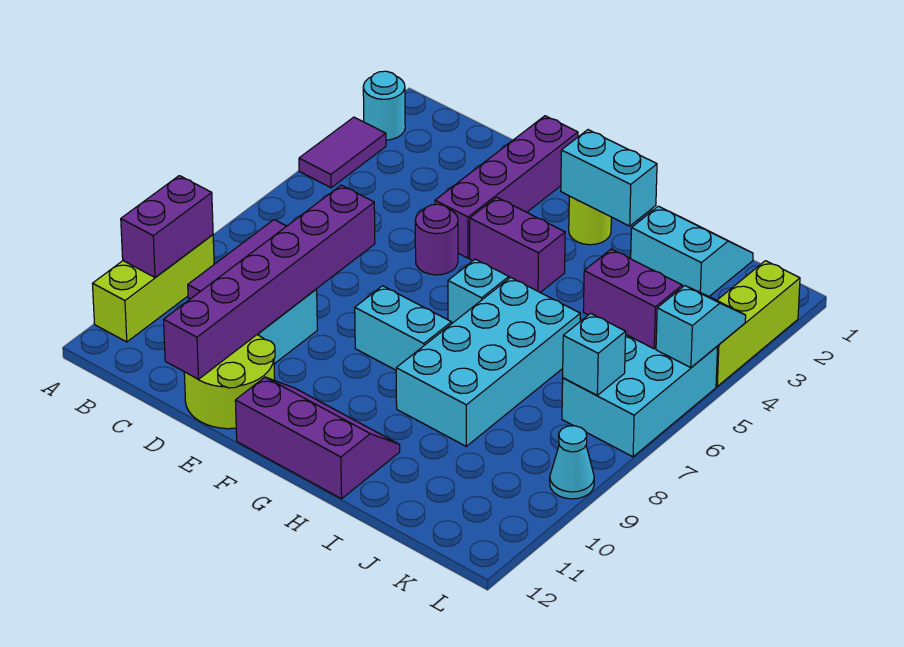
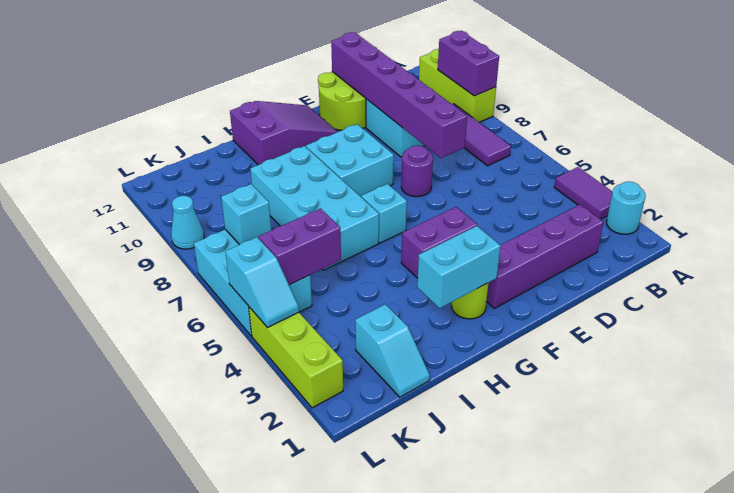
purple brick E1:E4 level 1 -> purple brick C2:F2 level 1
purple round brick E5 level 1 -> purple round brick E7 level 1
cyan brick F8:G8 level 1 -> cyan brick F8:G9 level 1
purple slope F11:H12 level 1 top 12 -> purple slope F11:H12 level 1 top H
cyan slope I1:J2 level 1 top 2 -> cyan slope J1:J2 level 1 top 2

